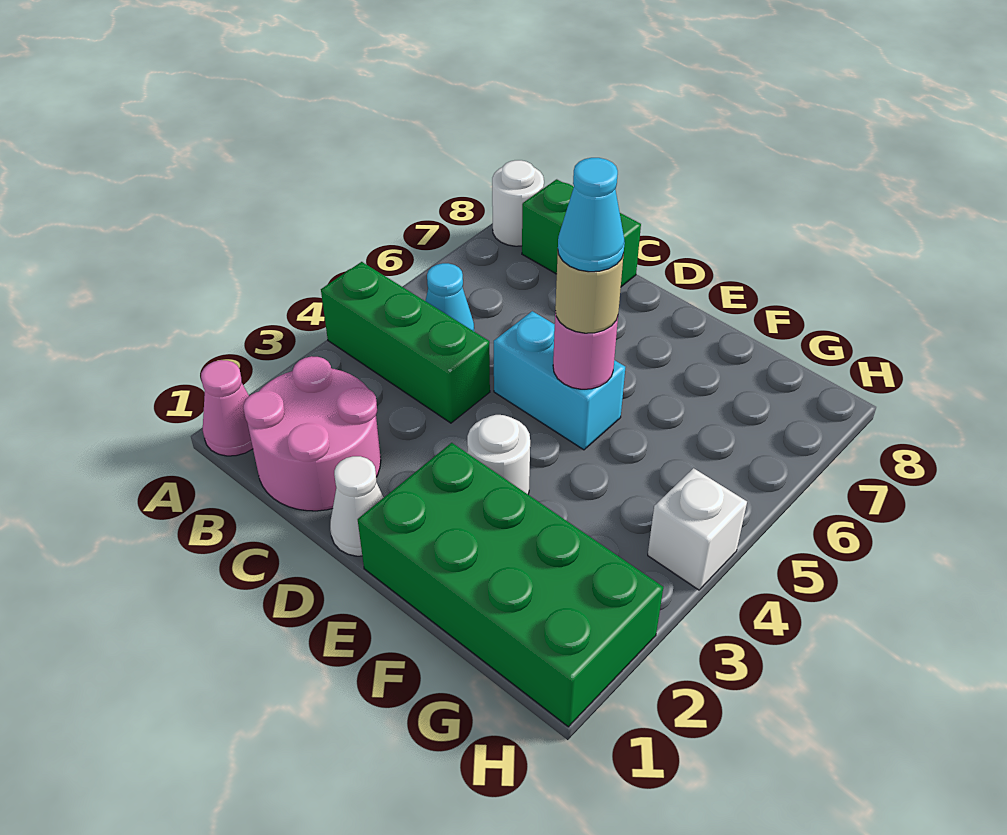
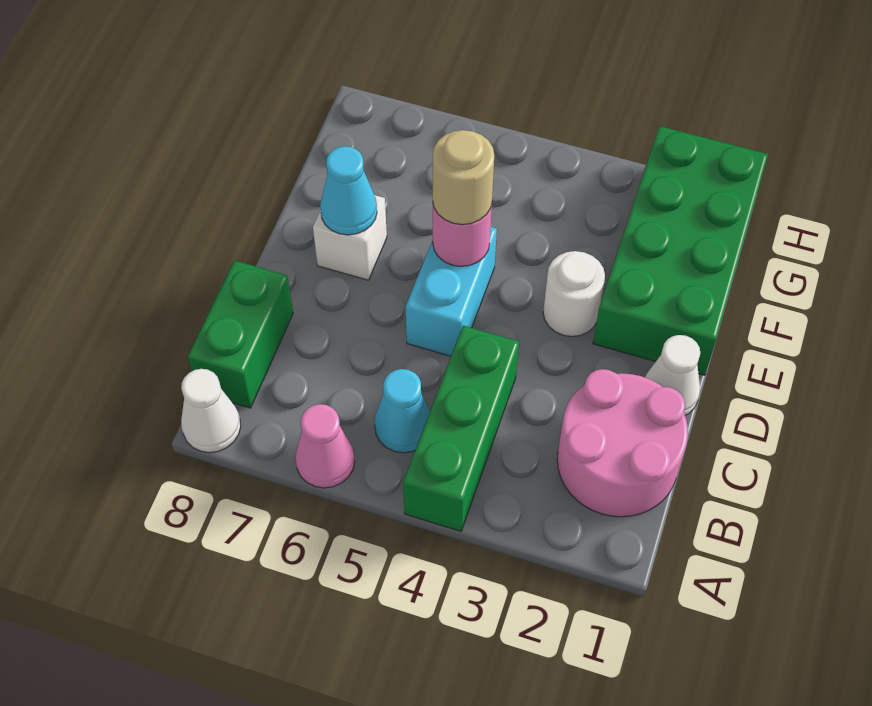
pink cone A1 level 1 -> pink cone A6 level 1
white round brick A8 level 1 -> white cone A8 level 1
cyan cone E5 level 4 -> cyan cone E7 level 2
white brick H4 level 1 -> white brick E7 level 1

